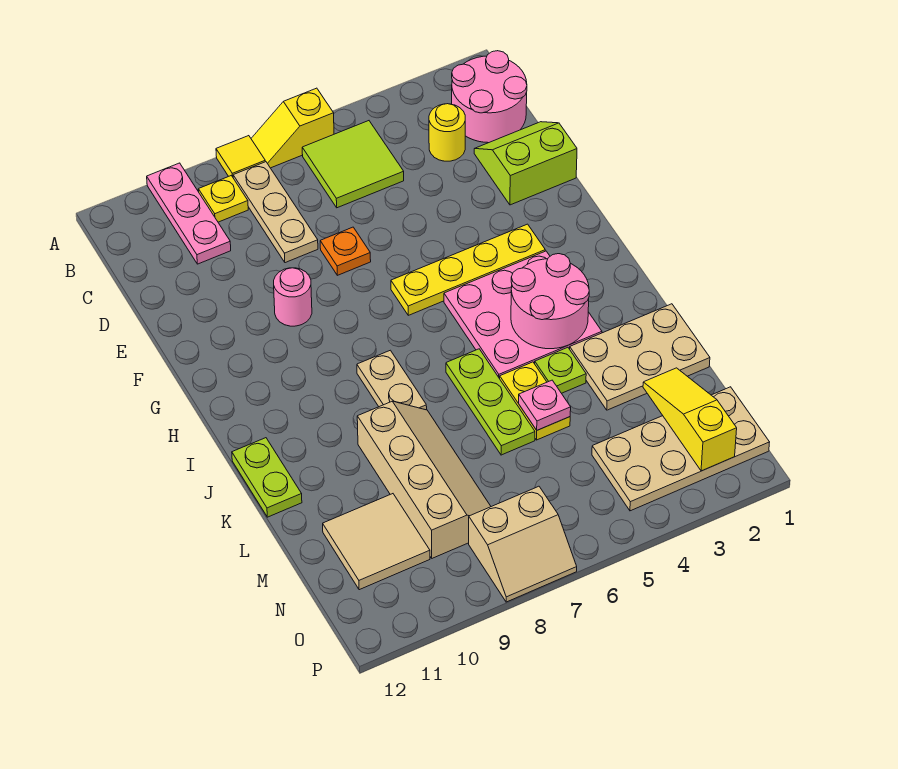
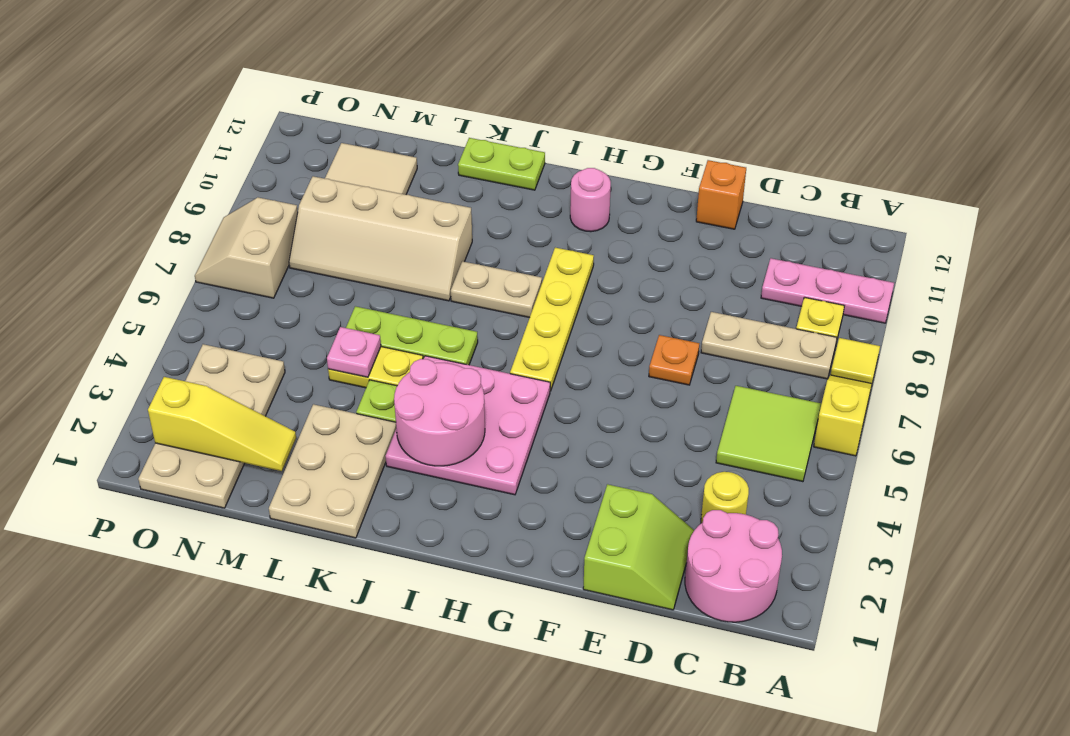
none -> orange brick E12 level 1
pink round brick F9 level 1 -> pink round brick H11 level 1
yellow plate G3:G6 level 1 -> yellow plate H6:H9 level 1

